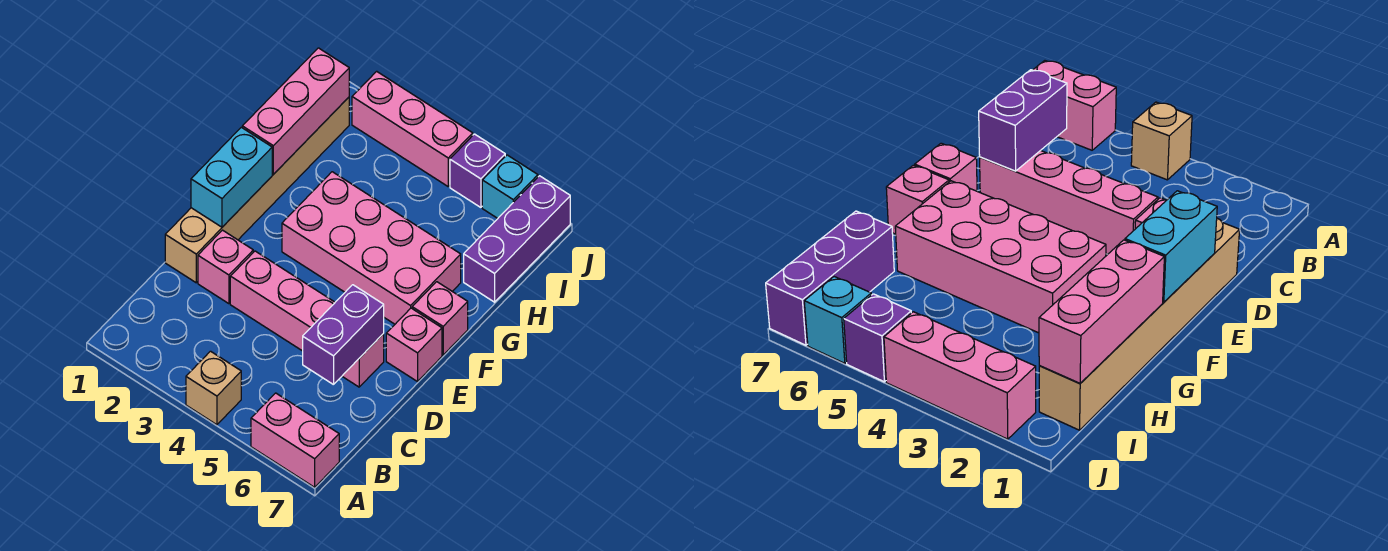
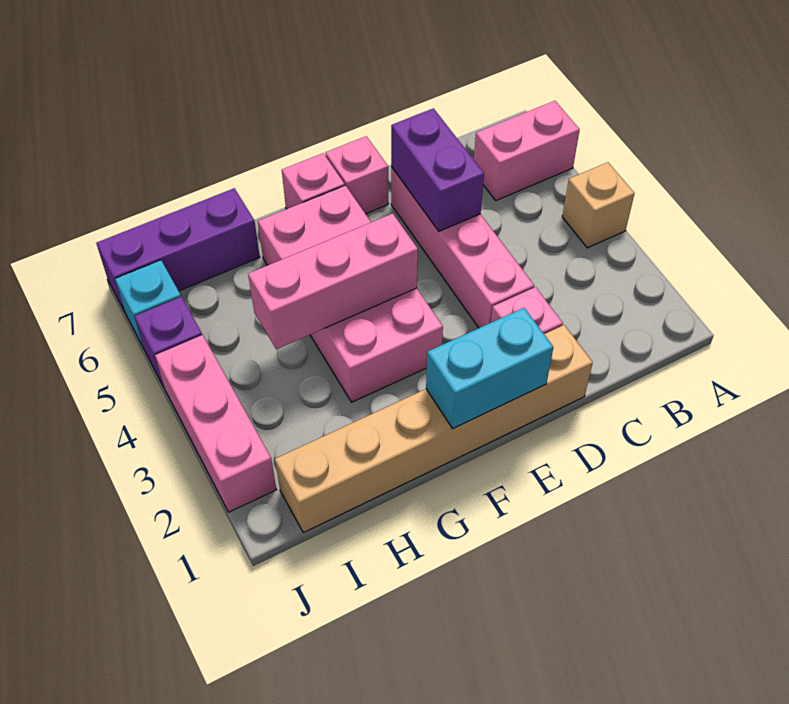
pink brick A6:A7 level 1 -> pink brick A6:B6 level 1
purple brick C6:D6 level 2 -> purple brick D5:D6 level 2
pink brick G1:I1 level 2 -> pink brick F4:H4 level 2

